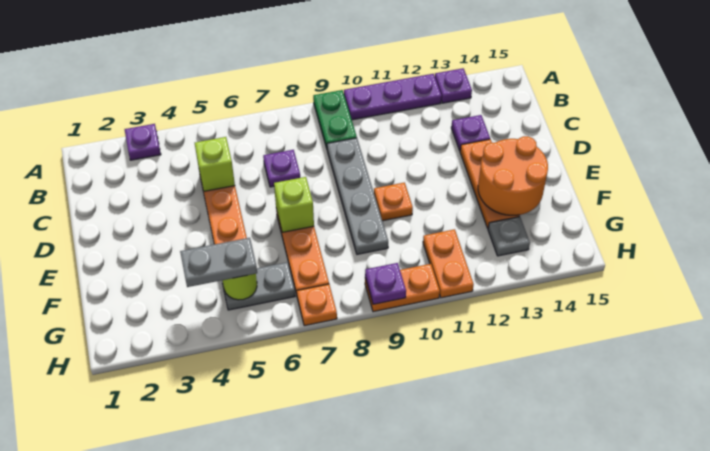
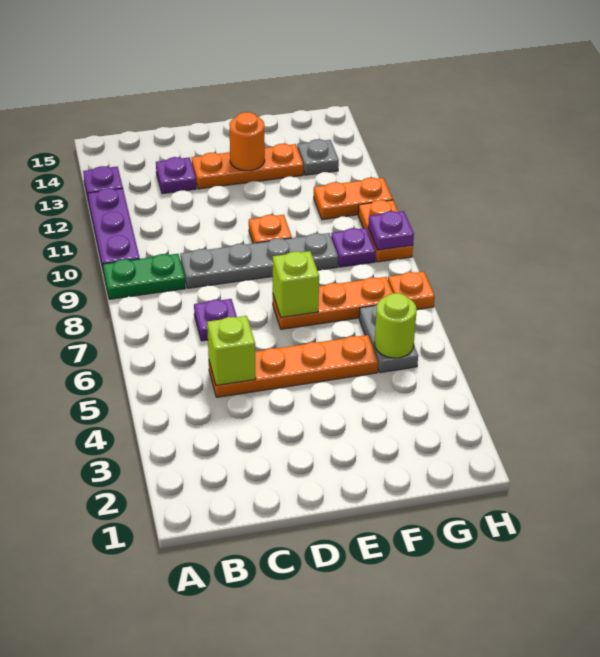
purple plate A3 level 1 -> purple plate G9 level 1
orange round brick E13:F14 level 2 -> orange round brick E13 level 2
grey plate G4:G5 level 3 -> none

